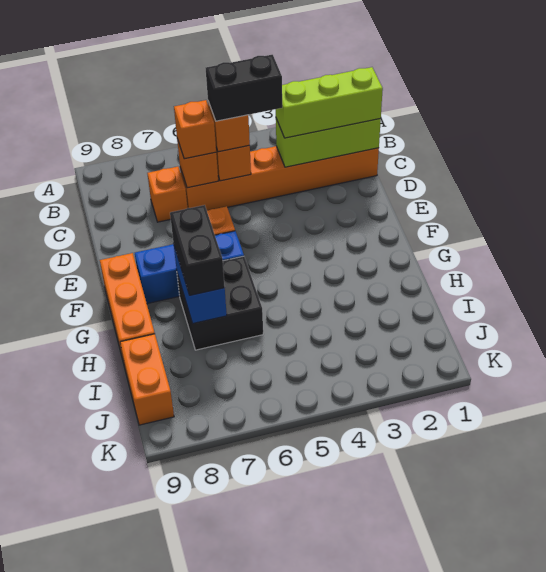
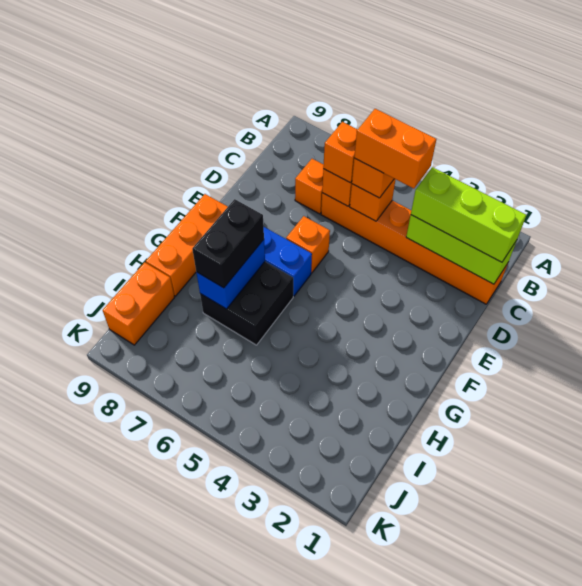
black brick C4:C5 level 4 -> orange brick C4:C5 level 4

